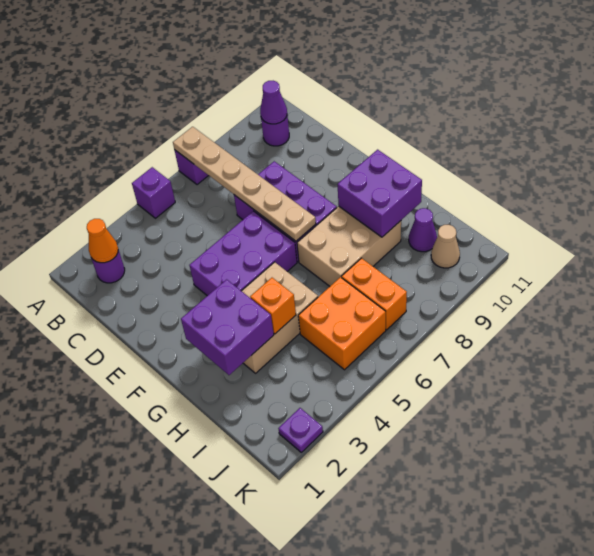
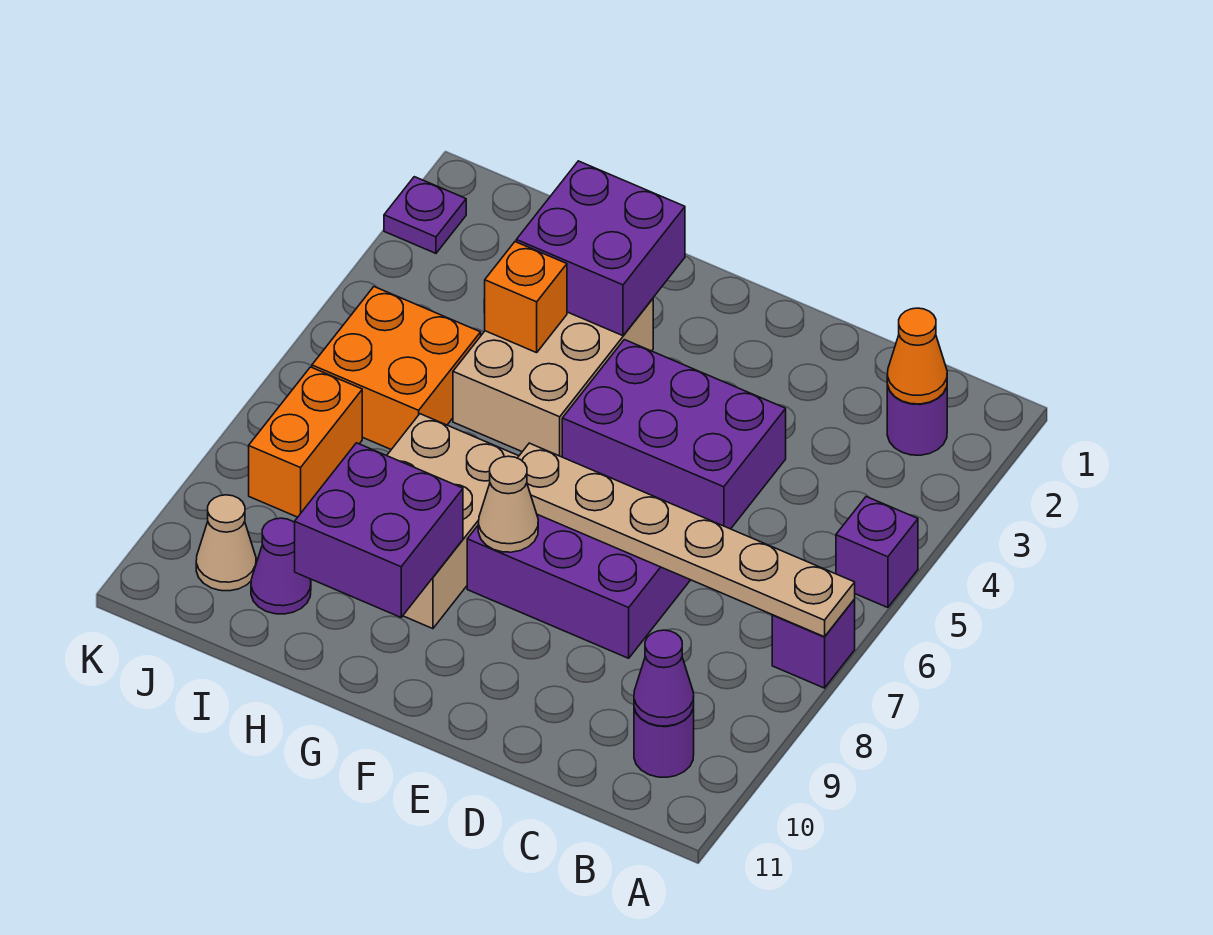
purple brick E4:F6 level 1 -> purple brick D4:F5 level 1
none -> tan cone F8 level 2
orange brick I7:J7 level 1 -> orange brick J7:J8 level 1

